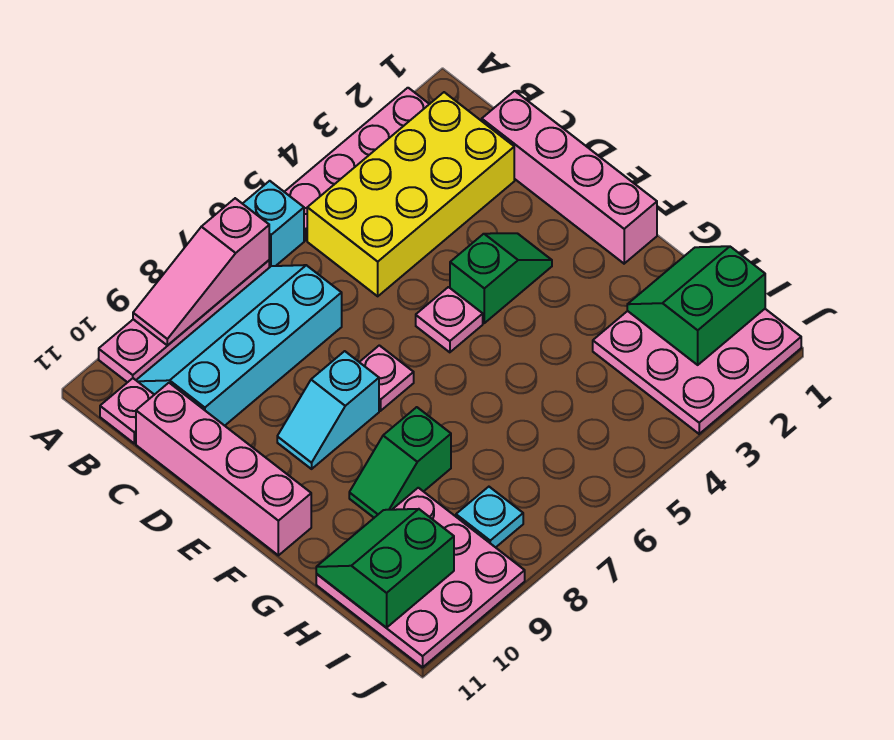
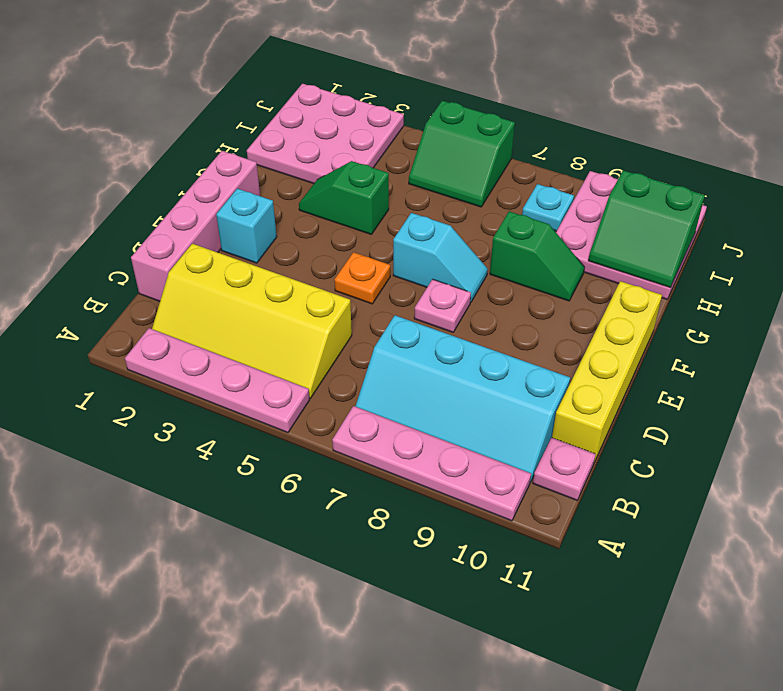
cyan brick A6 level 1 -> cyan brick E2 level 1
pink slope A7:A9 level 2 top 7 -> none
yellow brick B2:C5 level 1 -> yellow slope B2:C5 level 1 top C
pink brick C11:F11 level 1 -> yellow brick C11:F11 level 1
green slope E3:E4 level 1 top 4 -> green slope G3:G4 level 1 top 4
pink plate E5 level 1 -> orange plate E5 level 1
cyan slope E8:E9 level 1 top 8 -> cyan slope F6:F7 level 1 top 6
green slope H1:I2 level 2 top I -> green slope I5:J6 level 1 top J

